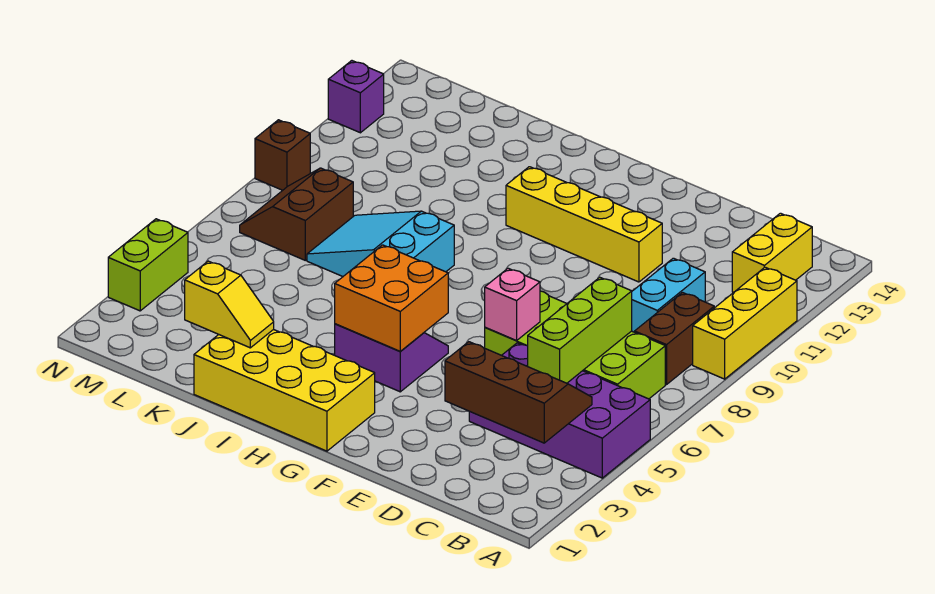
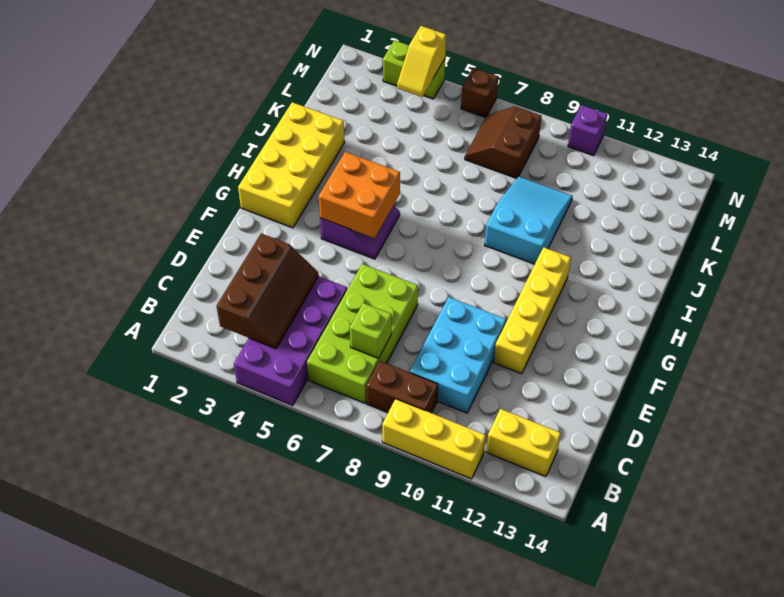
lime brick C5:C7 level 2 -> lime brick C7 level 2
cyan brick C9:C10 level 1 -> cyan brick C9:E10 level 1
pink brick E6 level 2 -> none
cyan slope I7:K8 level 1 top I -> cyan slope I9:K10 level 1 top I
yellow slope J2:K2 level 2 top K -> yellow slope M4:N4 level 2 top N
brown slope L7:M8 level 1 top L -> brown slope L7:M8 level 1 top 8
brown brick N9 level 1 -> brown brick N6 level 1
purple brick N12 level 1 -> purple brick N10 level 1

